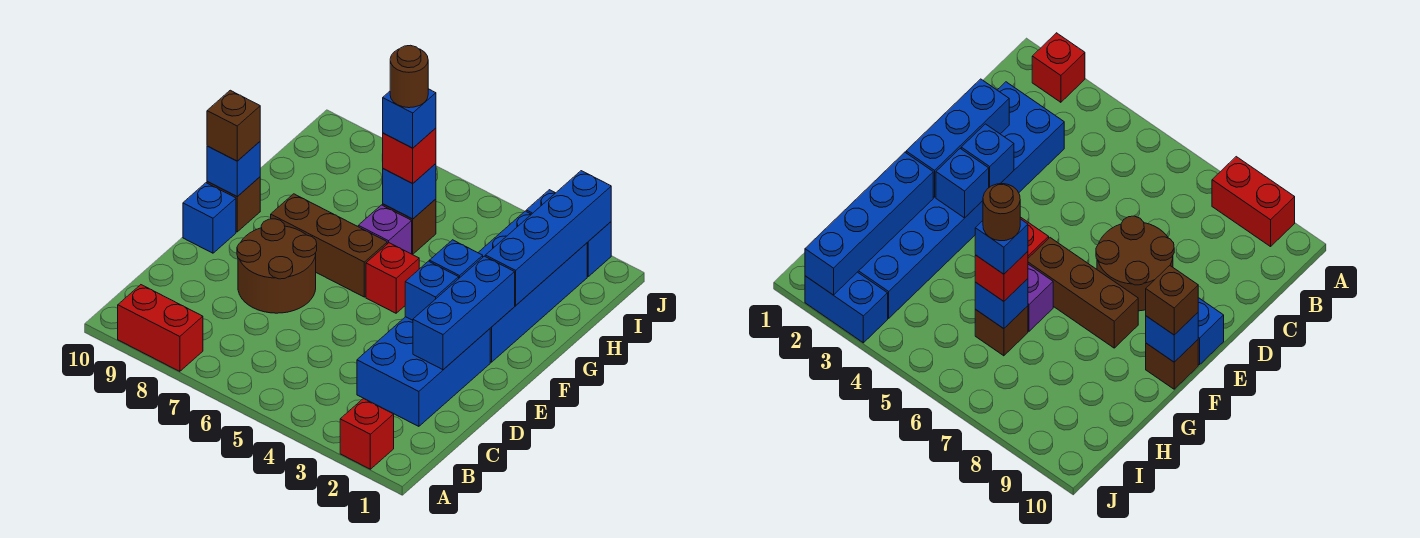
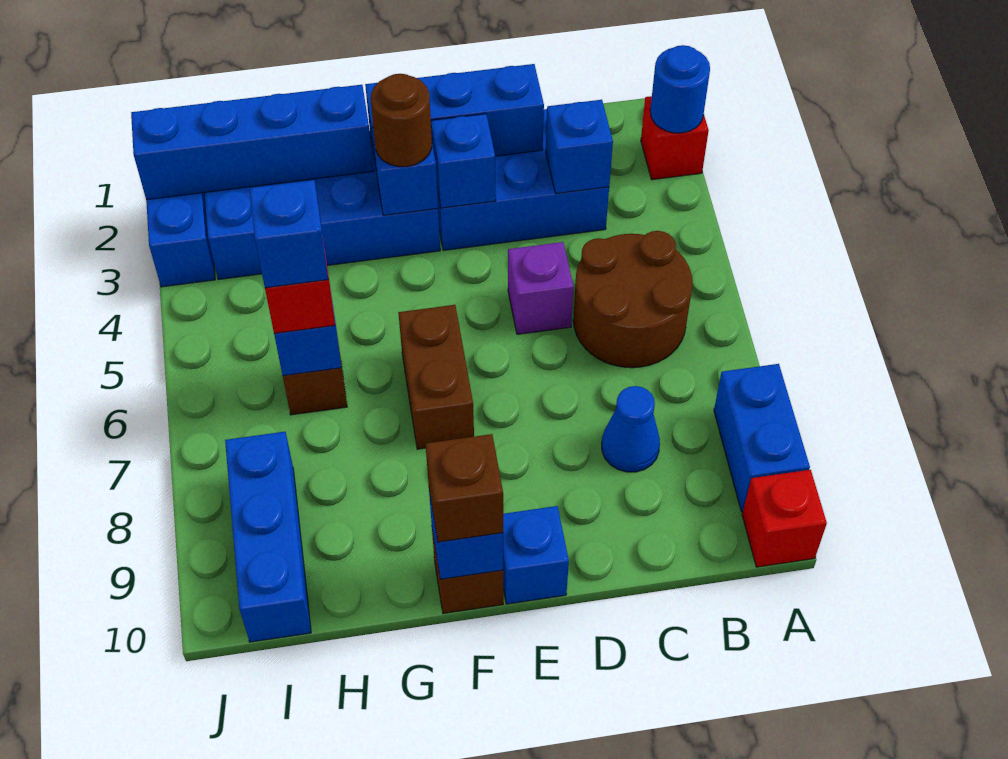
none -> blue round brick A2 level 2
red brick A8:A9 level 1 -> blue brick A8:A9 level 1
none -> blue brick C3 level 2
none -> blue cone C8 level 1
brown round brick D7:E8 level 1 -> brown round brick B5:C6 level 1
red brick F5 level 1 -> red brick A10 level 1
brown brick F6:F8 level 1 -> brown brick F6:F7 level 1
purple brick G6 level 1 -> purple brick D5 level 1
brown round brick H6 level 5 -> brown round brick F3 level 3
none -> blue brick I8:I10 level 1

